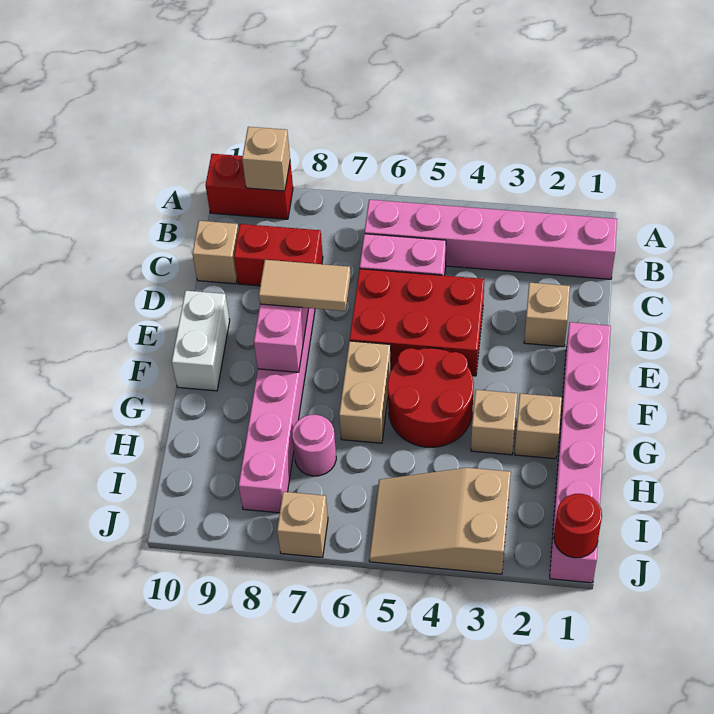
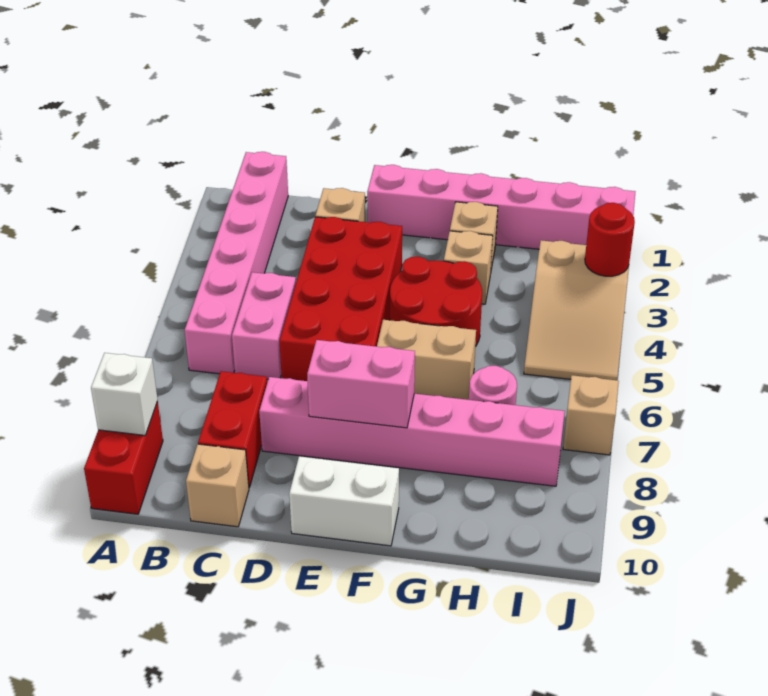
tan brick A9 level 2 -> white brick A9 level 2
red brick D4:E6 level 1 -> red brick D3:E6 level 1
tan tile E7:E8 level 3 -> none
red round brick J1 level 2 -> red round brick J3 level 2

